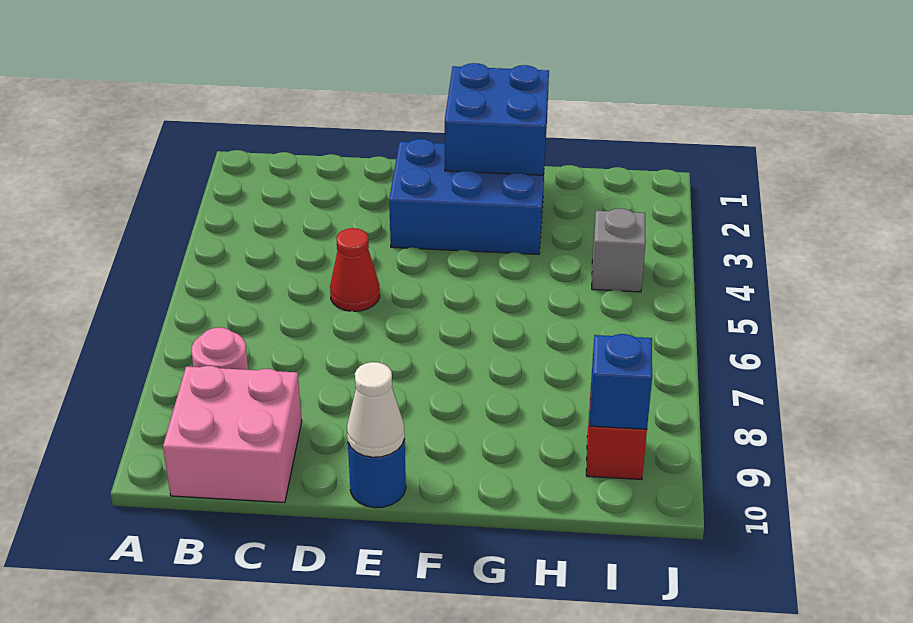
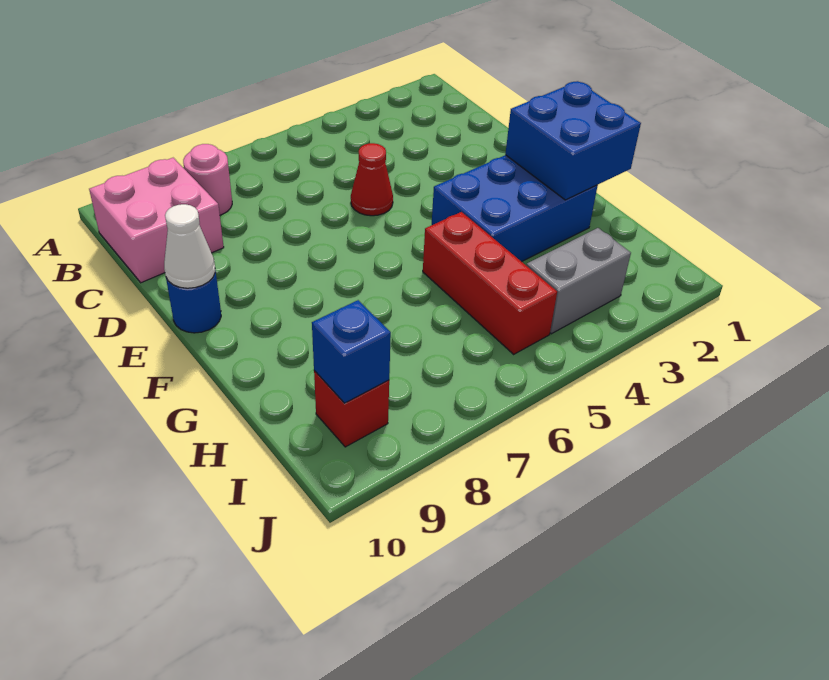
blue brick E2:G3 level 1 -> blue brick F2:G4 level 1
none -> red brick G5:I5 level 1
grey brick I4 level 1 -> grey brick I3:I4 level 1

